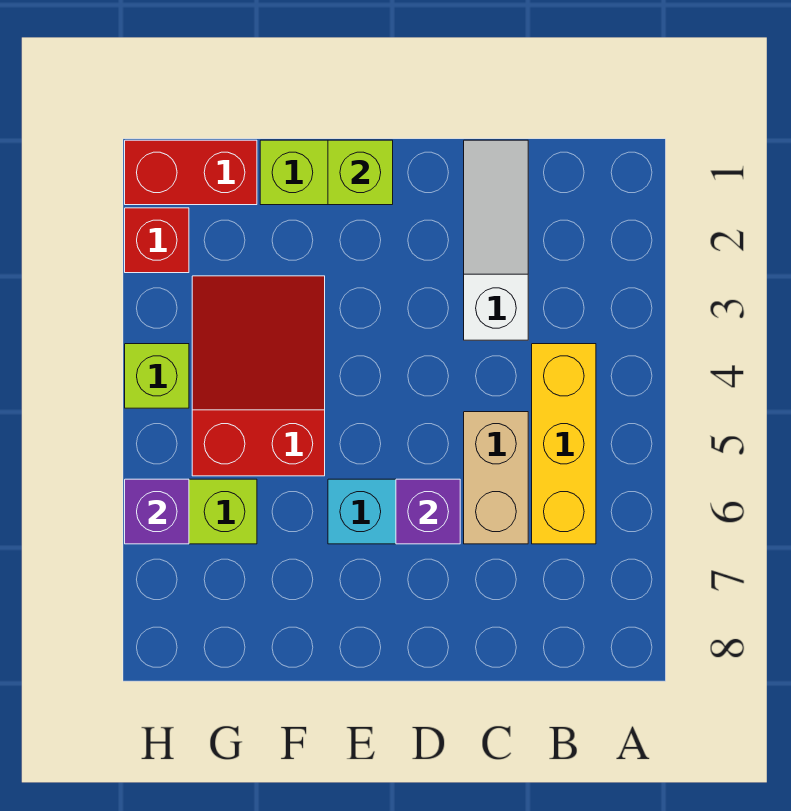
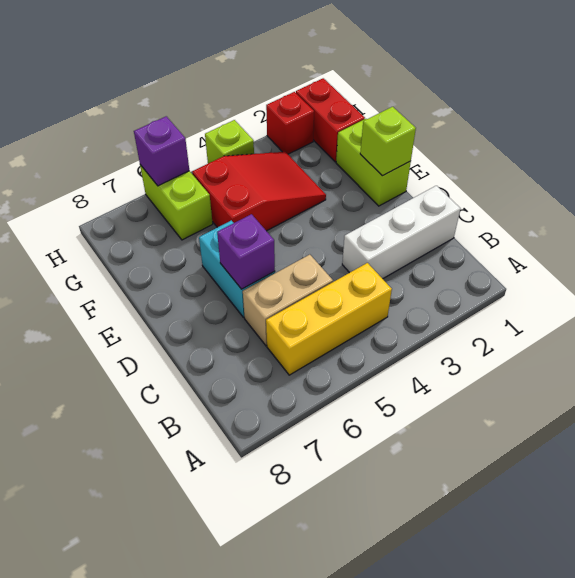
white slope C1:C3 level 1 top 3 -> white brick C1:C3 level 1

